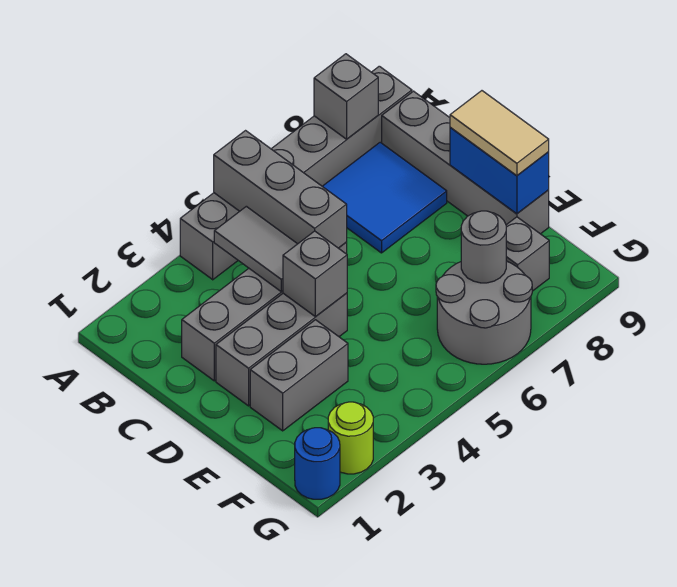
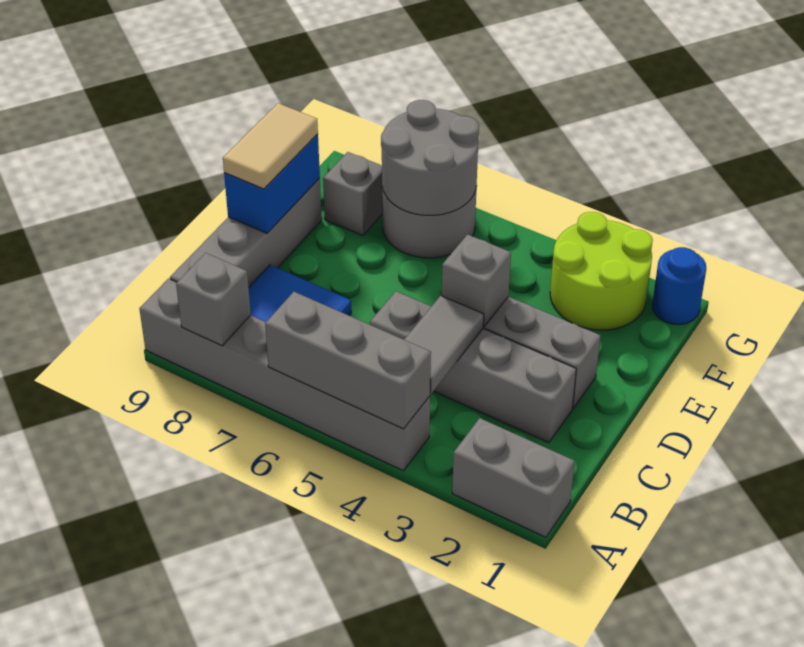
grey brick A5:C5 level 2 -> grey brick A4:A6 level 2
grey brick E2:E3 level 1 -> grey brick A1:A2 level 1
grey round brick F7 level 2 -> grey round brick F6:G7 level 2
lime round brick G2 level 1 -> lime round brick F2:G3 level 1

